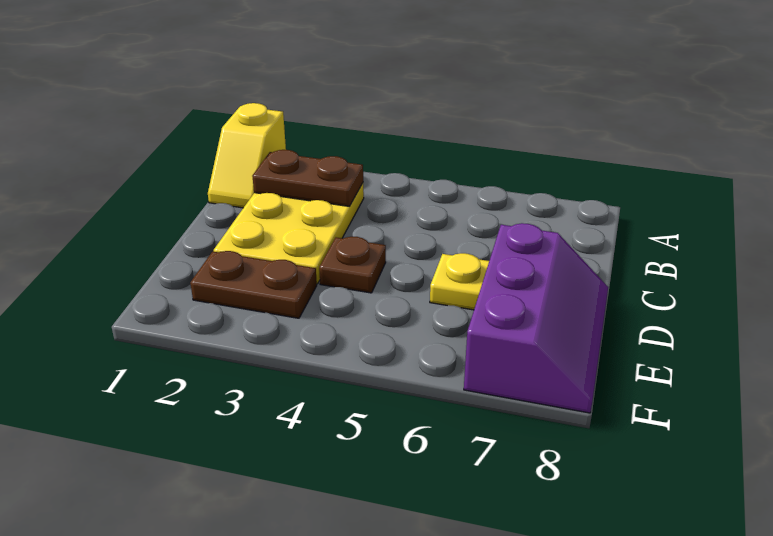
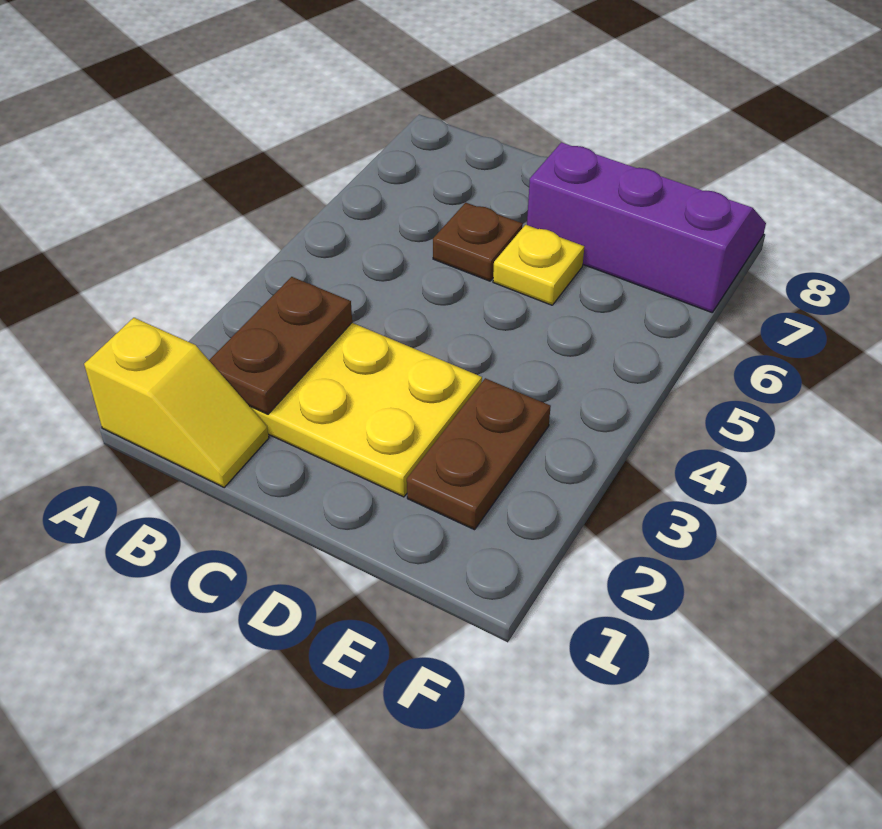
brown plate D4 level 1 -> brown plate C6 level 1

